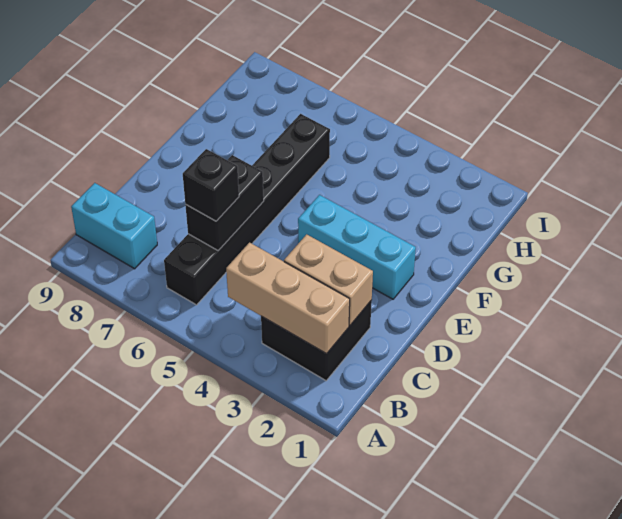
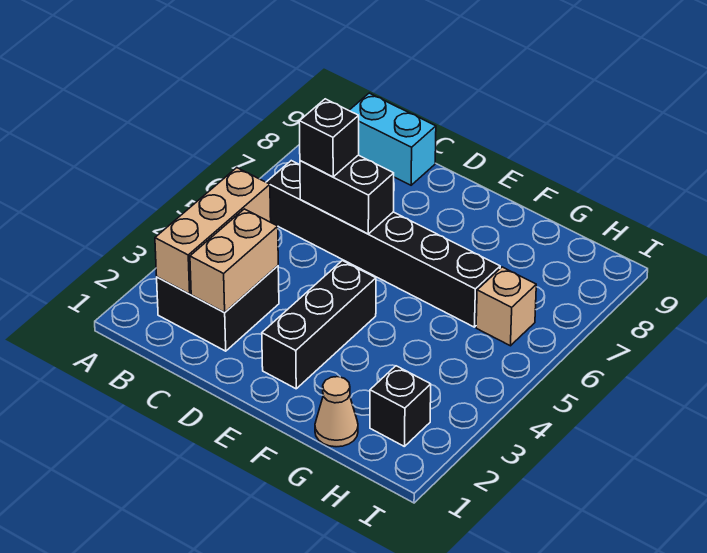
cyan brick B8:B9 level 1 -> cyan brick B9:C9 level 1
cyan brick E2:E4 level 1 -> black brick E2:E4 level 1
none -> tan cone G1 level 1
none -> black brick H2 level 1
none -> tan brick H6 level 1

